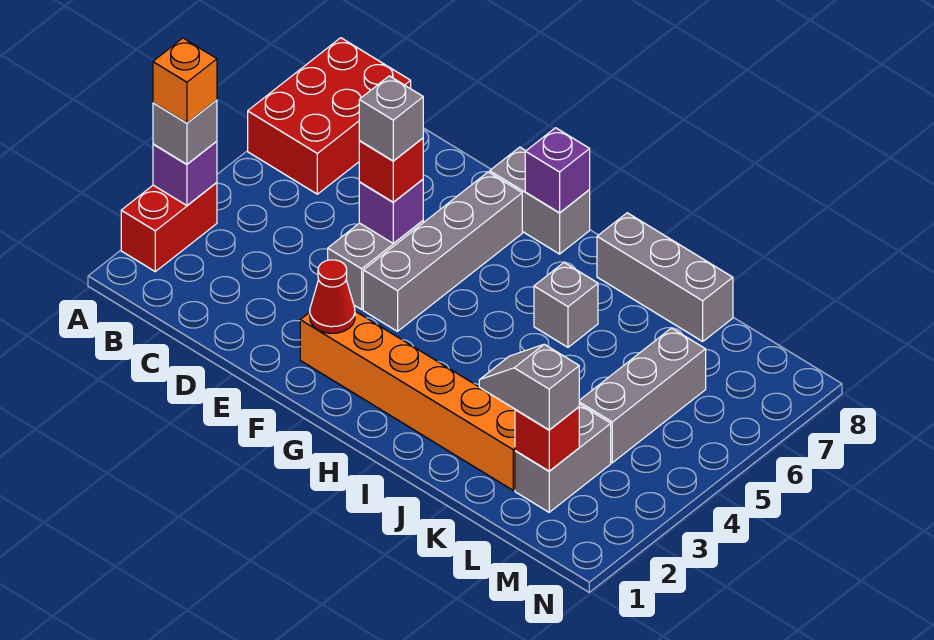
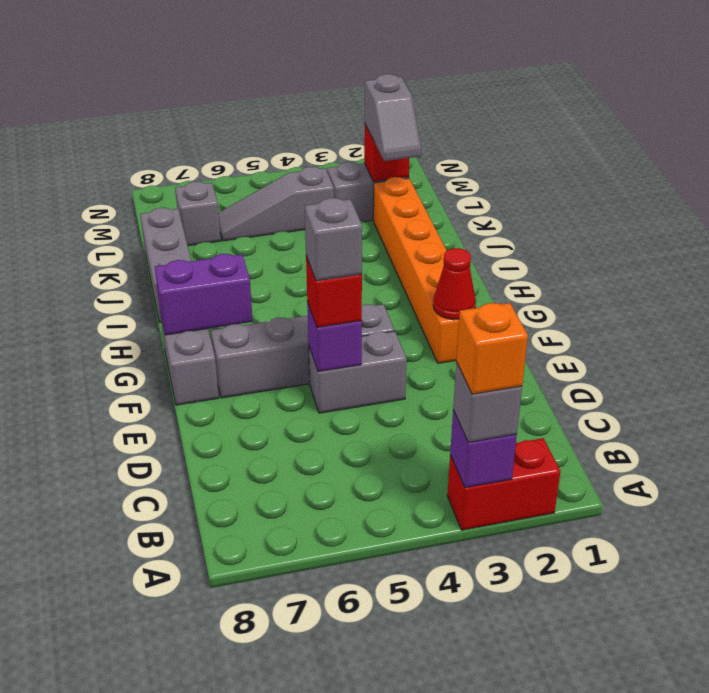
red brick A6:B8 level 1 -> none
purple brick G8 level 2 -> purple brick G7:G8 level 2
grey brick I6 level 1 -> grey brick L7 level 1
grey brick L4:L6 level 1 -> grey slope L4:L6 level 1 top 4

